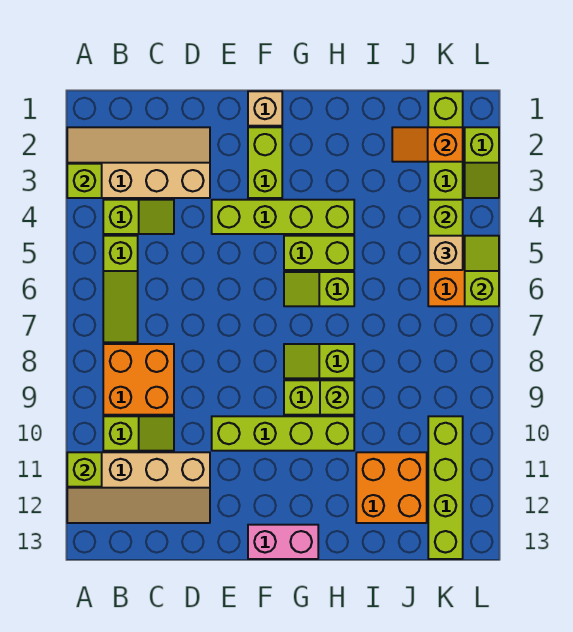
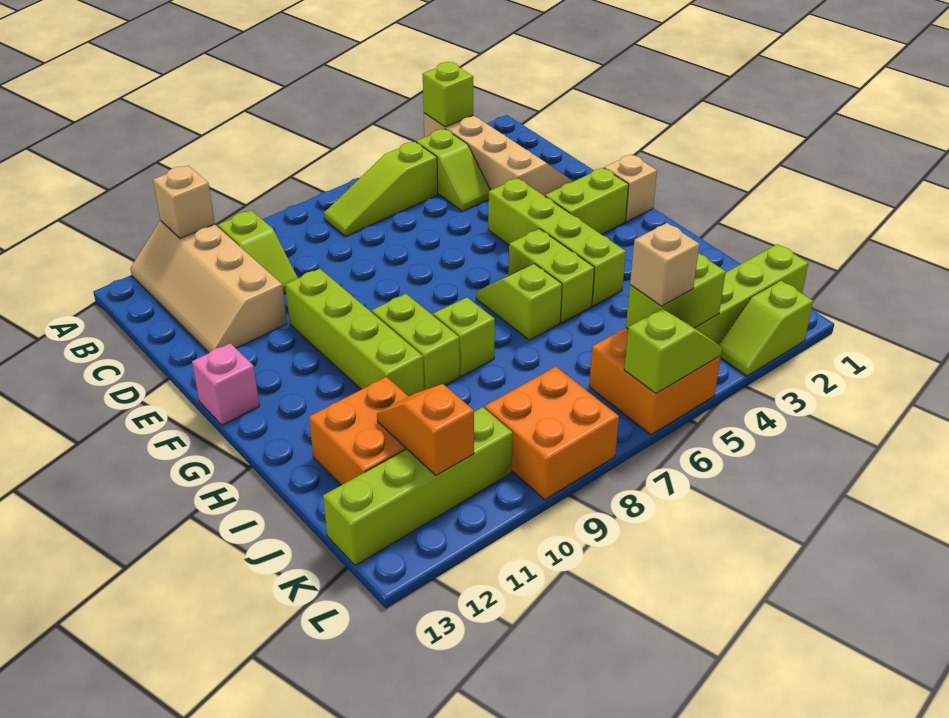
lime brick A11 level 2 -> tan brick A11 level 2
orange brick B8:C9 level 1 -> orange brick K8:L9 level 1
pink brick F13:G13 level 1 -> pink brick F13 level 1
lime brick H9 level 2 -> none
orange slope J2:K2 level 2 top K -> orange slope J11:K11 level 2 top K

